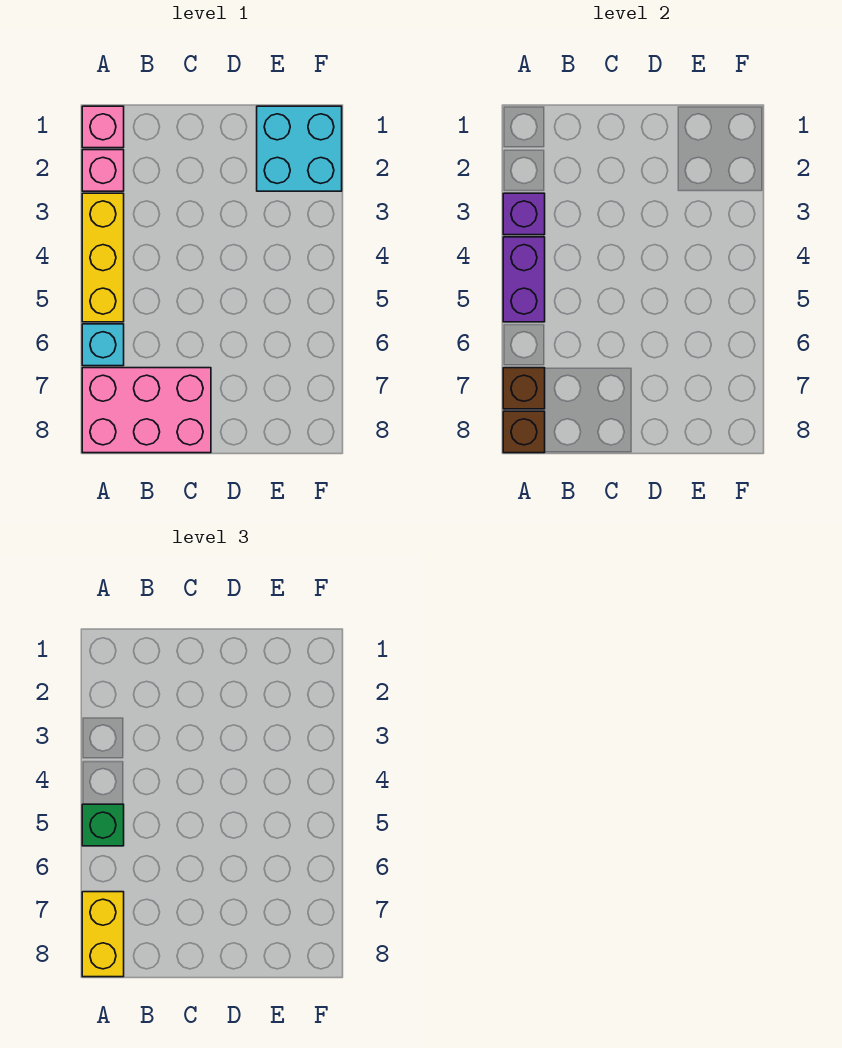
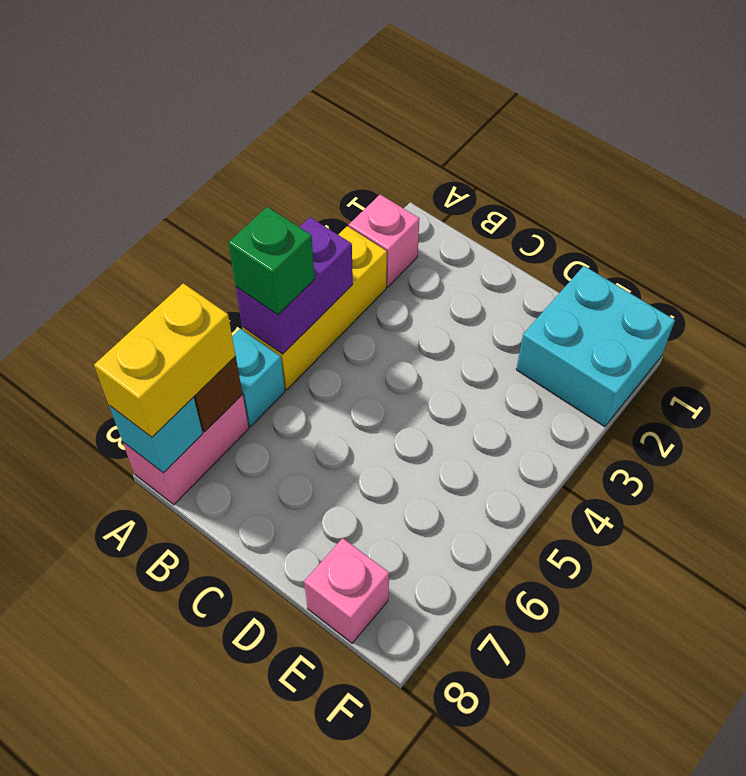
pink brick A1 level 1 -> pink brick E8 level 1
purple brick A3 level 2 -> none
pink brick A7:C8 level 1 -> pink brick A7:A8 level 1
brown brick A8 level 2 -> cyan brick A8 level 2

